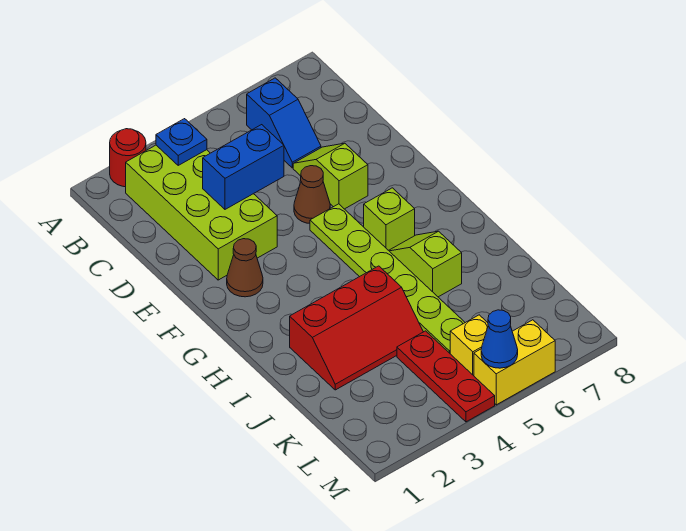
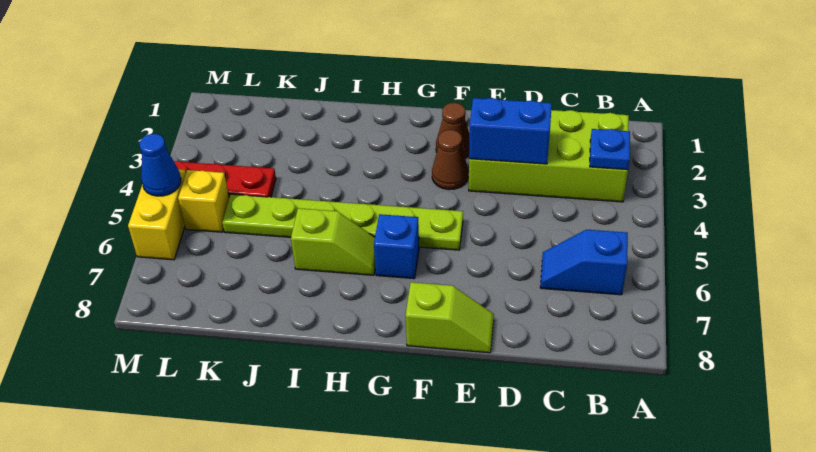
red round brick A2 level 1 -> none
blue brick D3:D4 level 2 -> blue brick D3:E3 level 2
lime slope D6:E6 level 1 top E -> lime slope E8:F8 level 1 top F
brown cone E5 level 1 -> brown cone F3 level 1
lime brick G6 level 1 -> blue brick G6 level 1
red slope I2:J4 level 1 top I -> none

